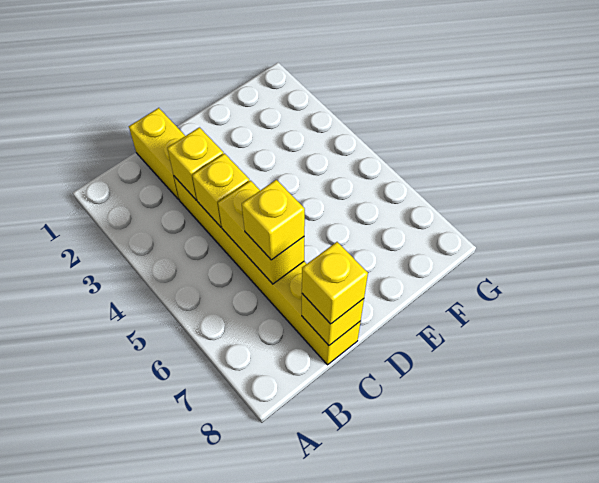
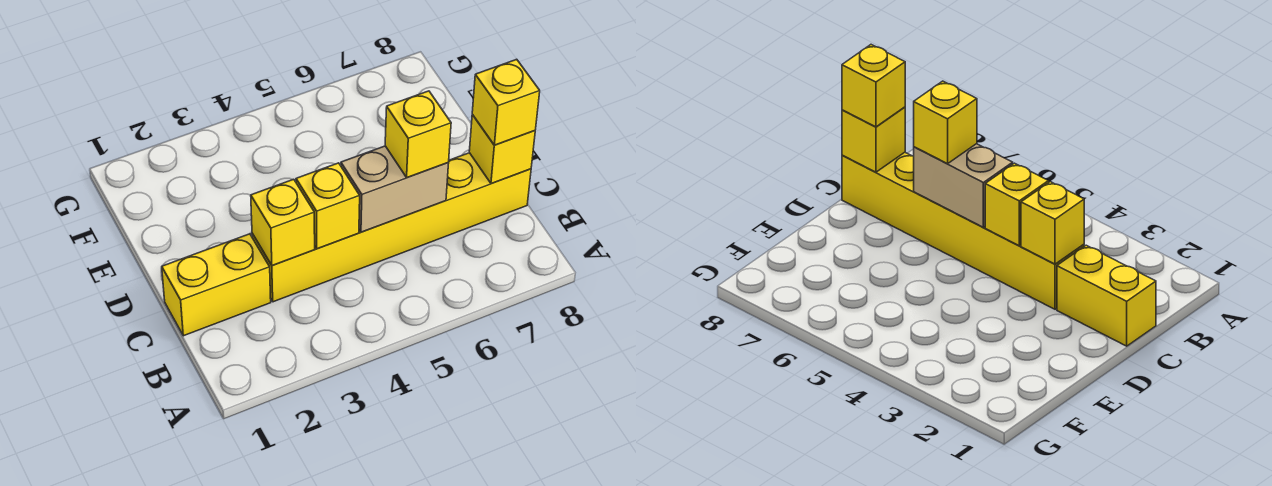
yellow brick C5:C6 level 2 -> tan brick C5:C6 level 2

